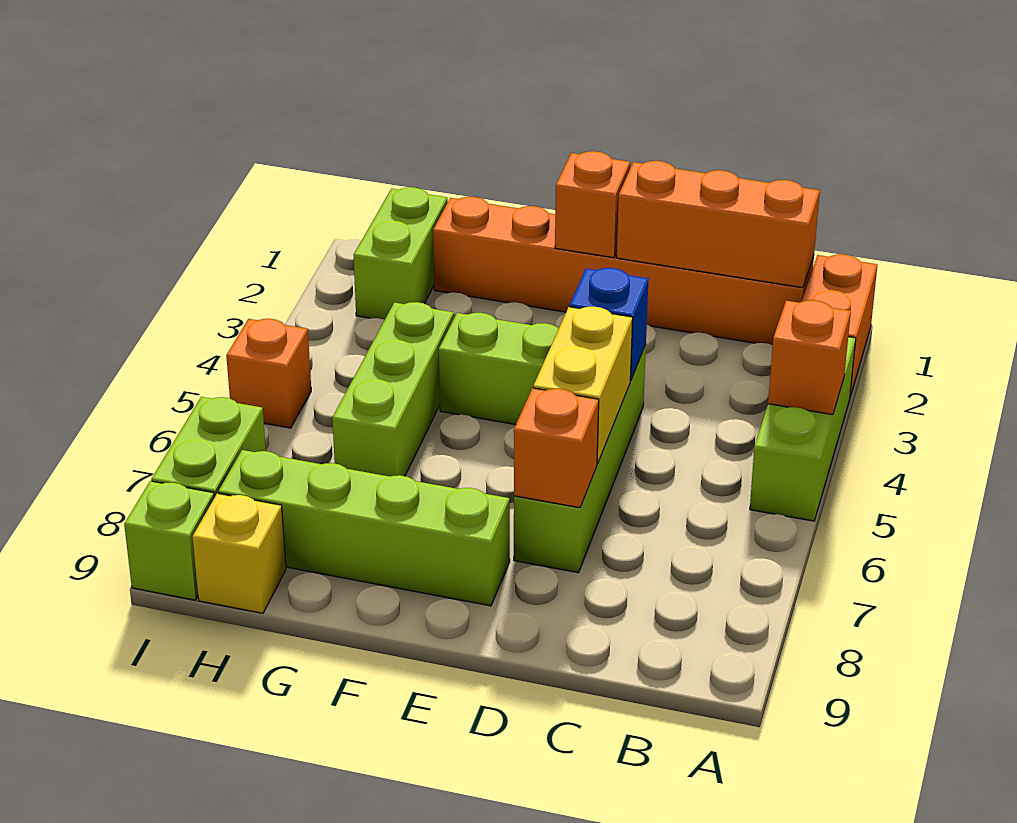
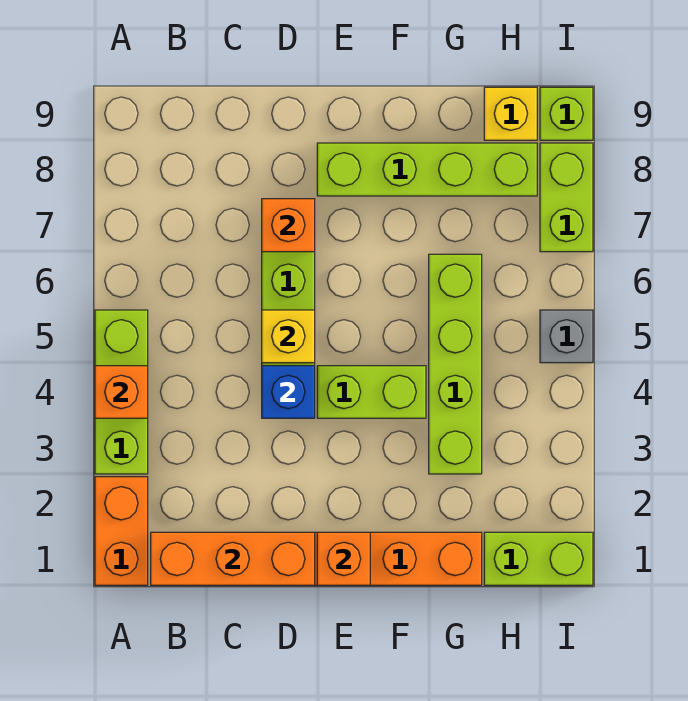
yellow brick D5:D6 level 2 -> yellow brick D5 level 2
lime brick G4:G6 level 1 -> lime brick G3:G6 level 1
lime brick H1:H2 level 1 -> lime brick H1:I1 level 1
orange brick I5 level 1 -> grey brick I5 level 1

